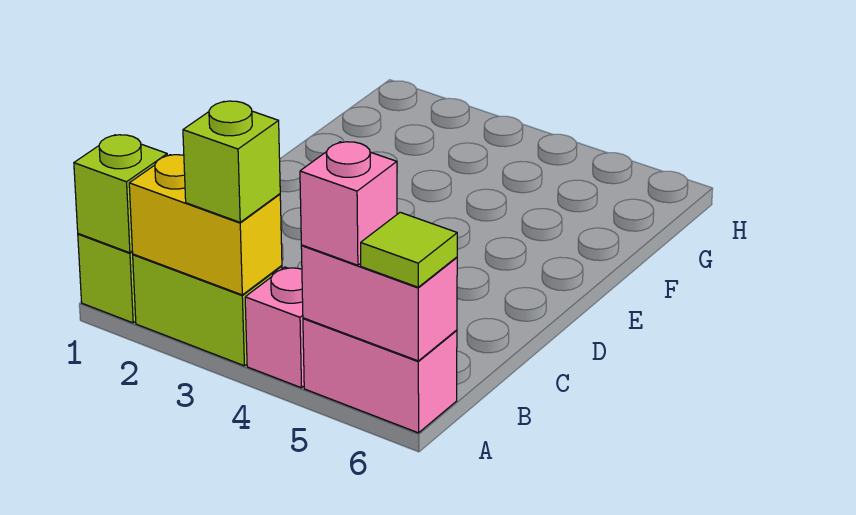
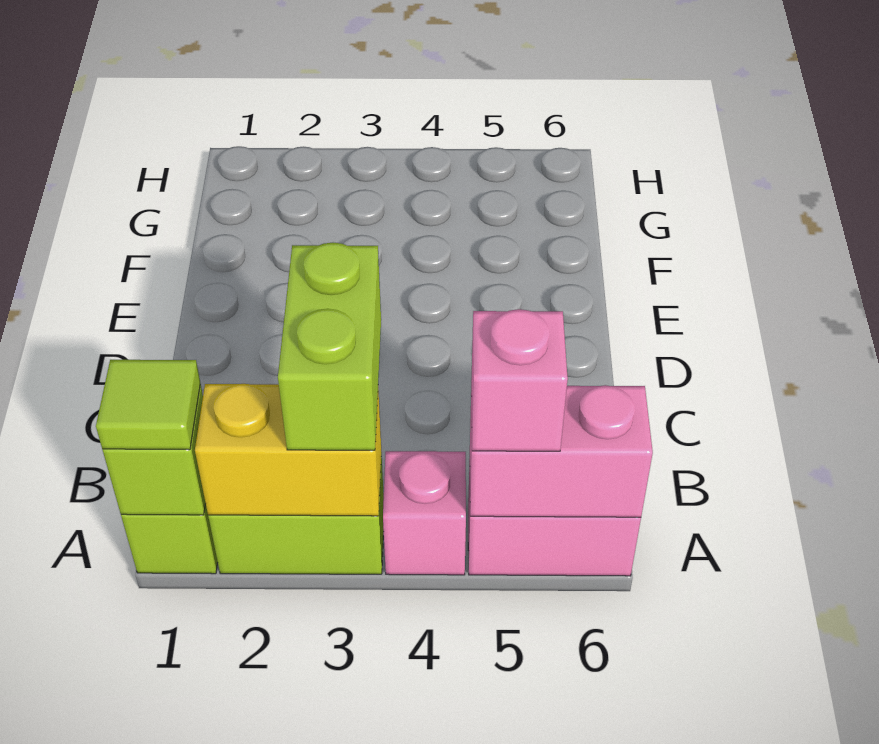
lime brick A3 level 3 -> lime brick A3:B3 level 3
lime tile A6 level 3 -> lime tile A1 level 3

